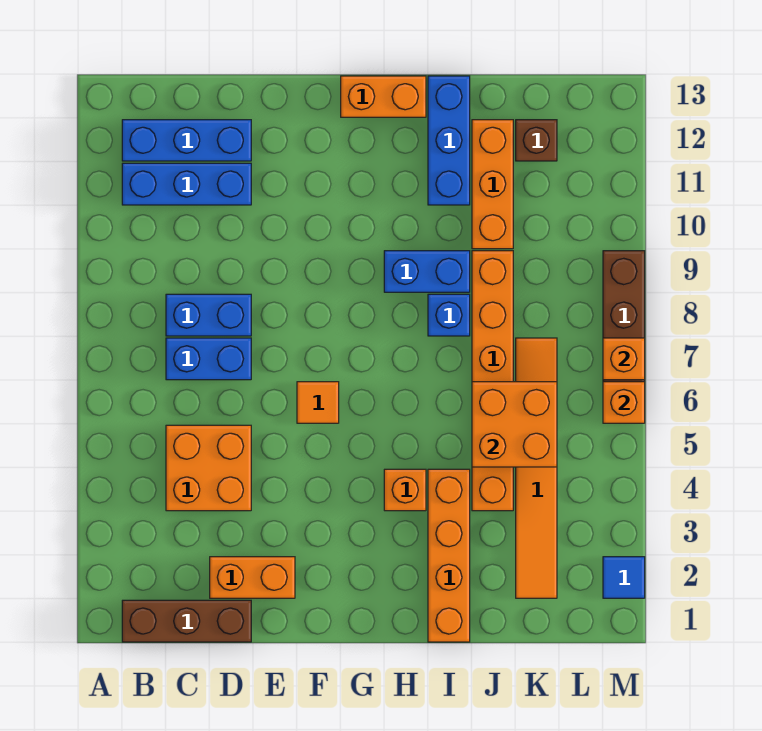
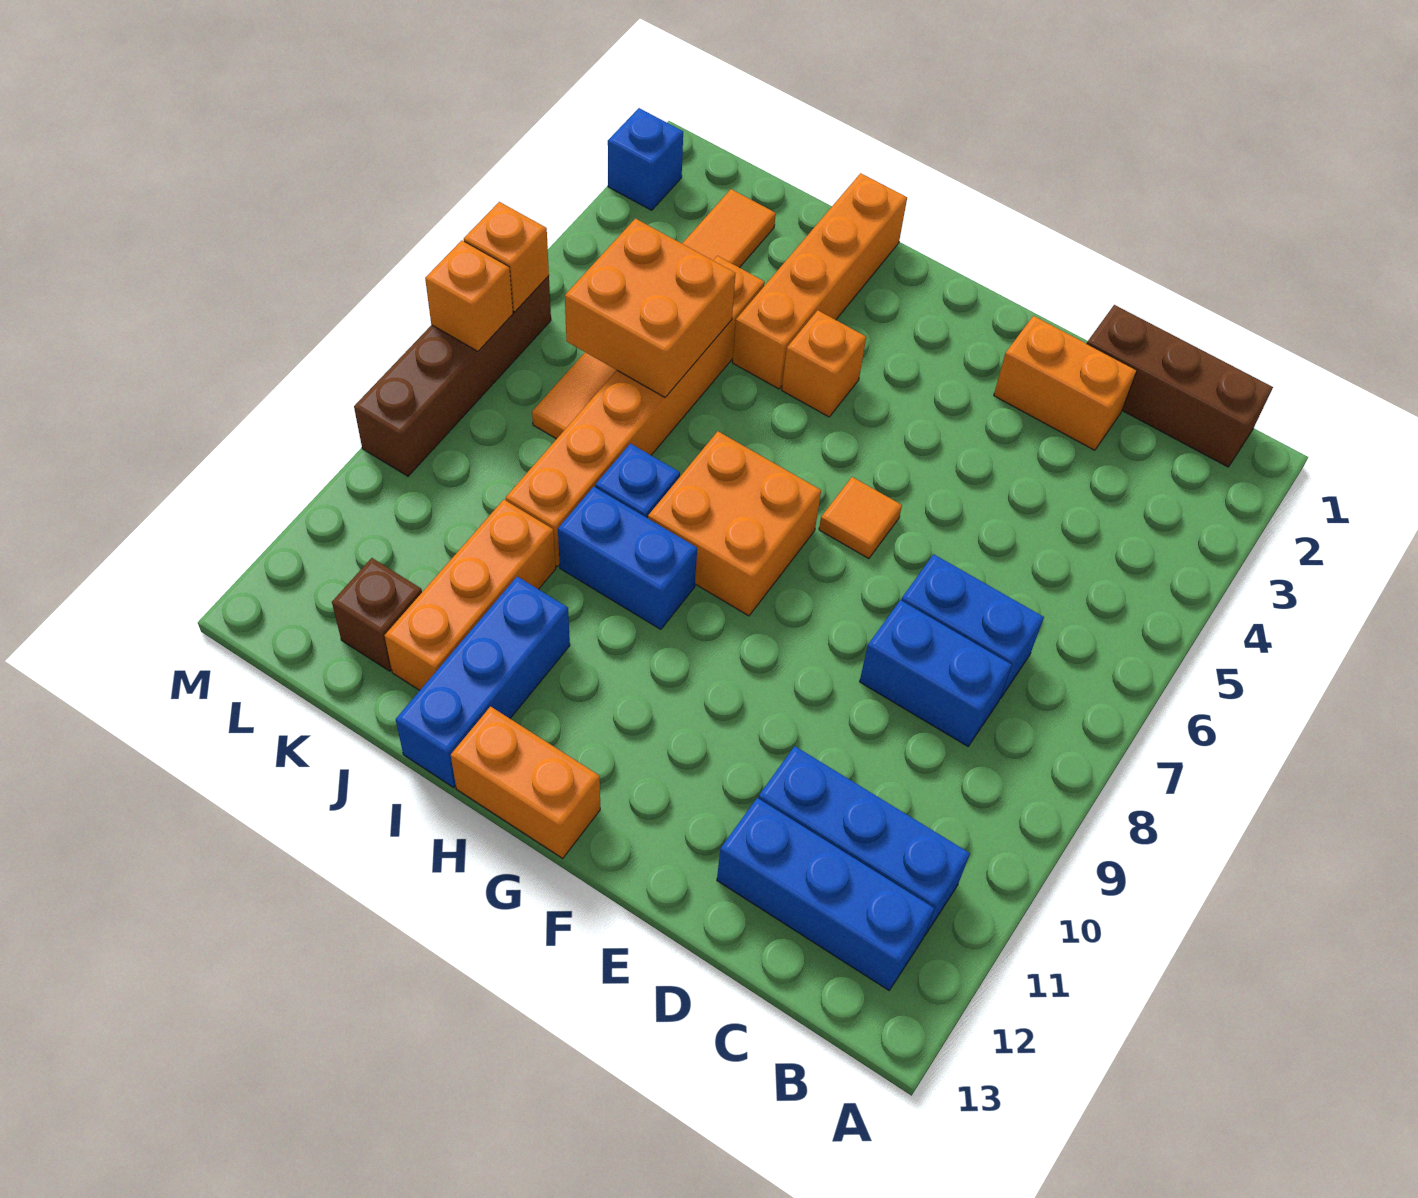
orange brick C4:D5 level 1 -> orange brick G7:H8 level 1
blue tile M2 level 1 -> blue brick M2 level 1

